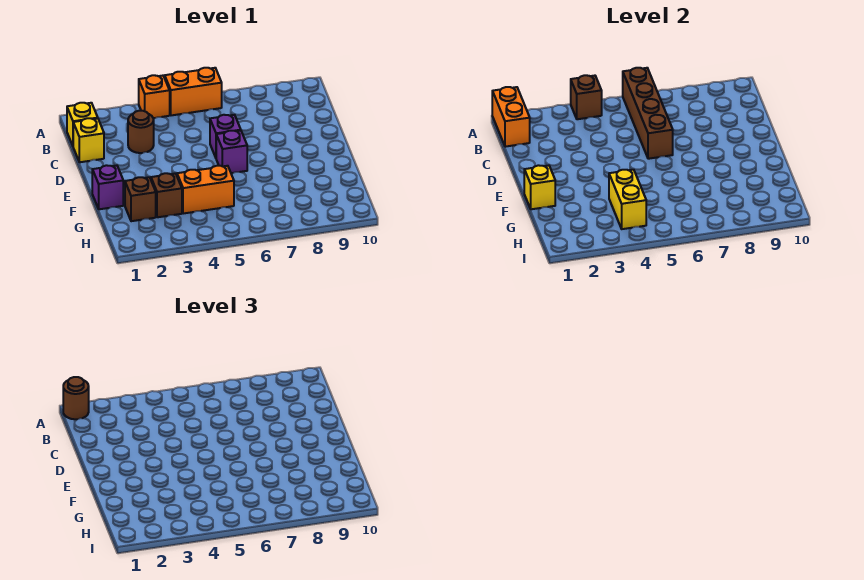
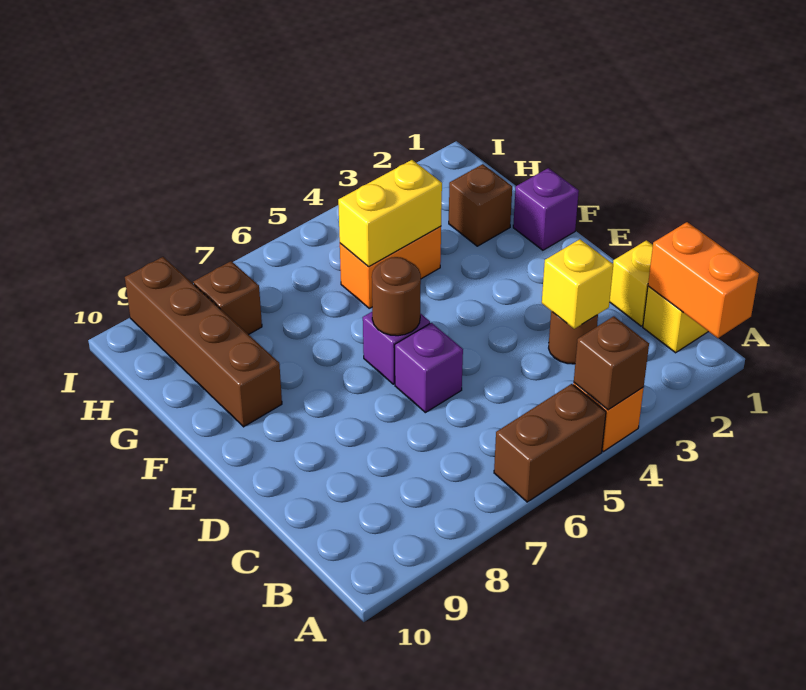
brown round brick A1 level 3 -> brown round brick E6 level 2
orange brick A5:A6 level 1 -> brown brick A5:A6 level 1
brown brick A6:D6 level 2 -> brown brick F9:I9 level 1
yellow brick F1 level 2 -> yellow brick C3 level 2
brown brick G3 level 1 -> brown brick H8 level 1
yellow brick G4:H4 level 2 -> yellow brick G4:G5 level 2

